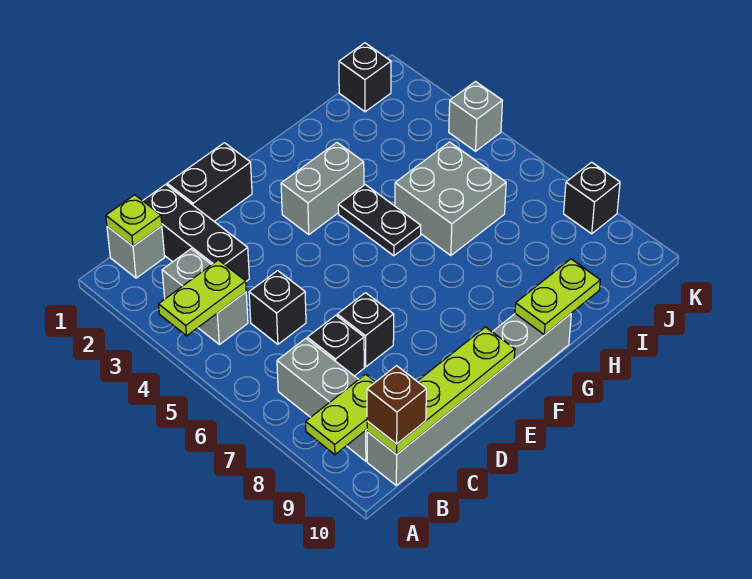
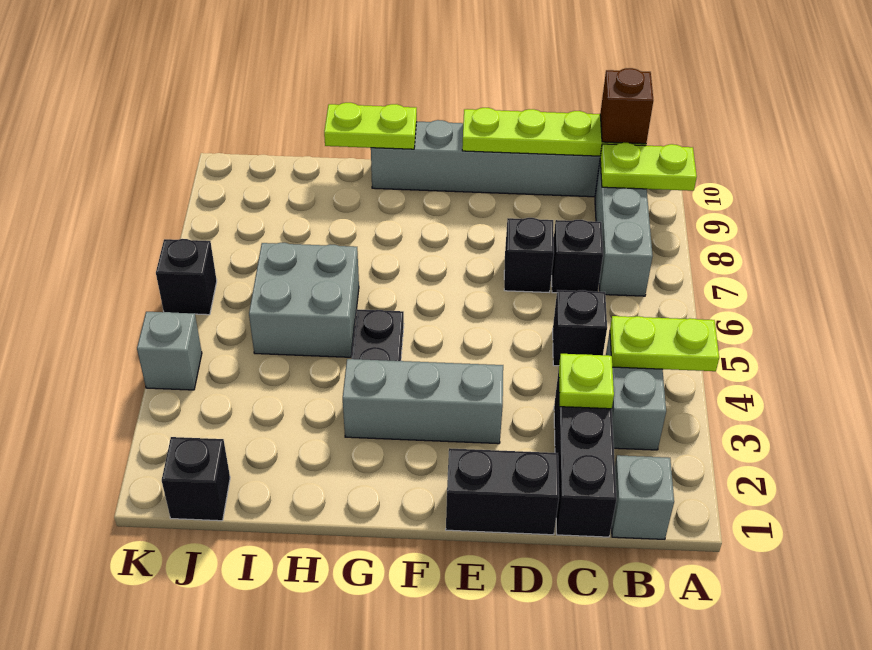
lime plate B1 level 2 -> lime plate C3 level 2
grey brick F3:G3 level 1 -> grey brick E3:G3 level 1
black brick K8 level 1 -> black brick K6 level 1

